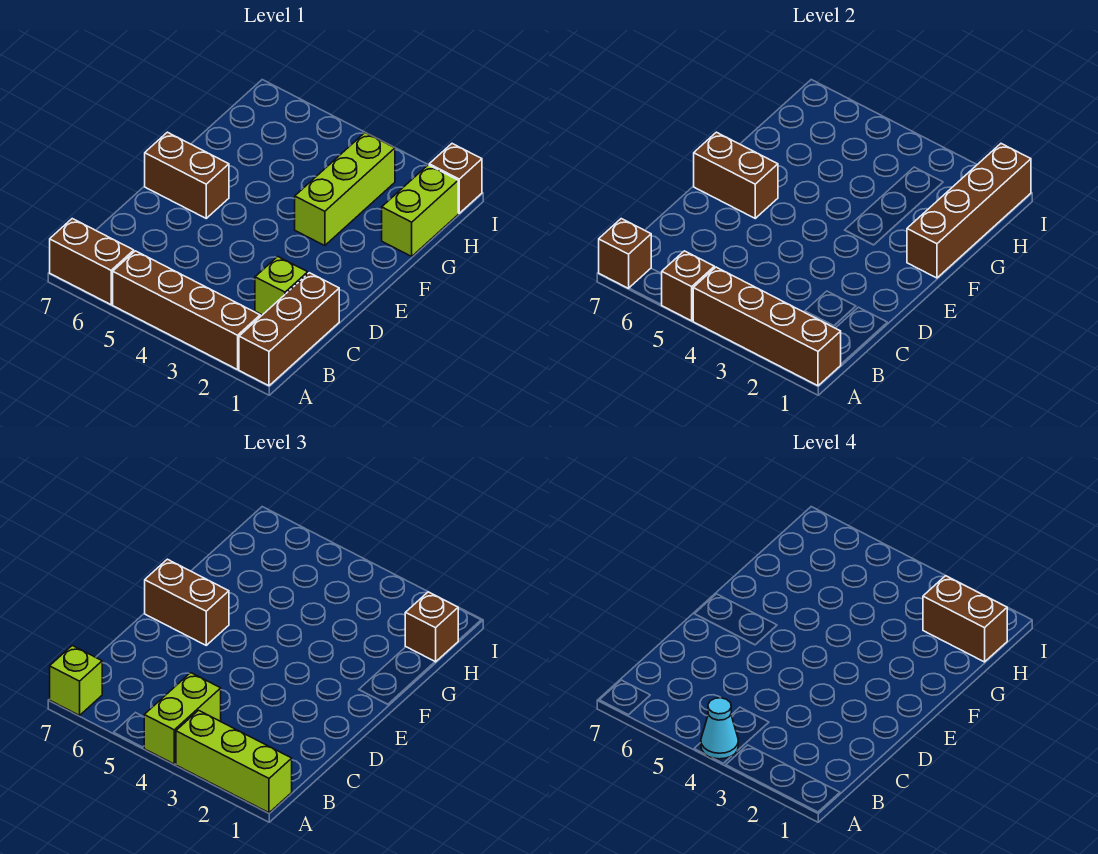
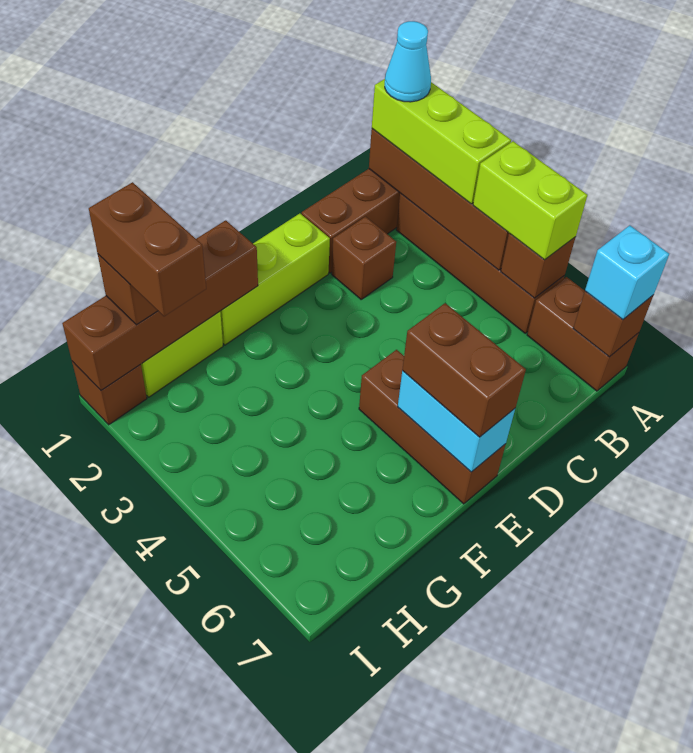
lime brick A4:B4 level 3 -> lime brick A4:A5 level 3
cyan cone A4 level 4 -> cyan cone A1 level 4
lime brick A7 level 3 -> cyan brick A7 level 3
lime brick C2 level 1 -> brown brick C2 level 1
brown brick E6:E7 level 1 -> brown brick E5:E7 level 1
brown brick E6:E7 level 2 -> cyan brick E6:E7 level 2
lime brick F3:H3 level 1 -> lime brick D1:F1 level 1

